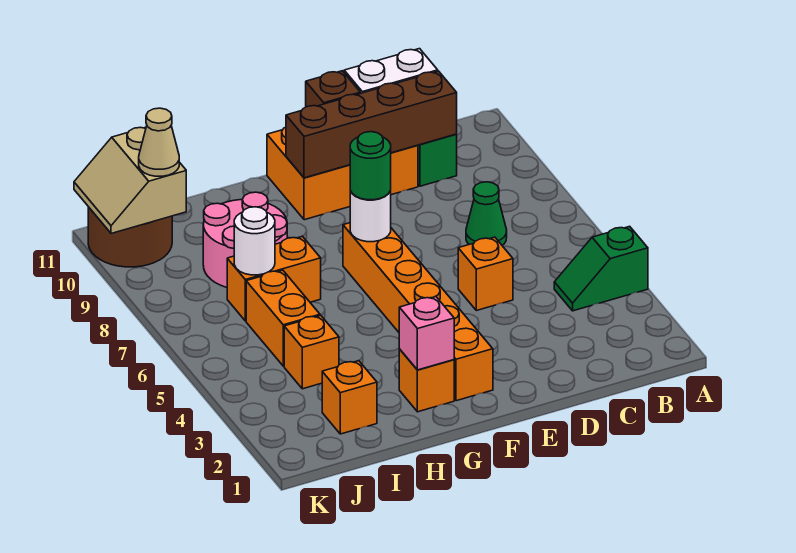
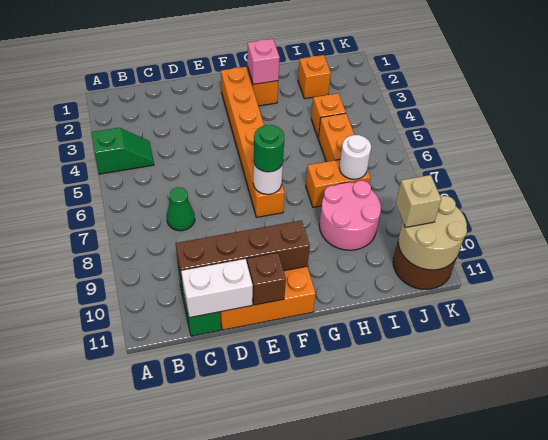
orange brick D5 level 1 -> none
tan slope J10:K11 level 2 top J -> tan round brick J10:K11 level 2
tan cone J10 level 3 -> tan brick J10 level 3

